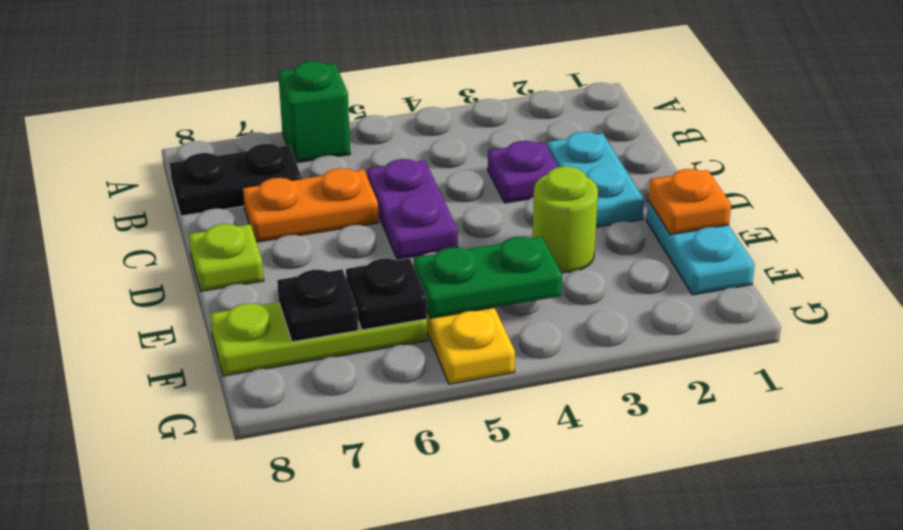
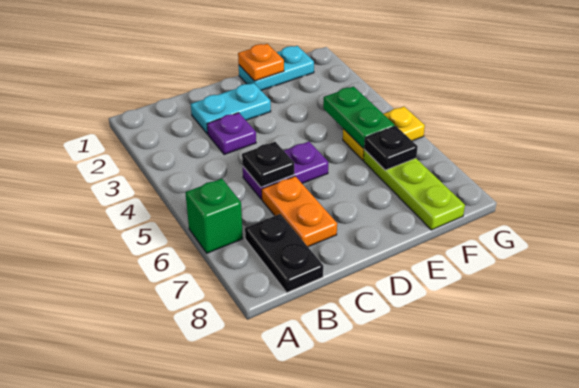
lime plate D8 level 1 -> none
lime round brick E3 level 1 -> none
black plate F7 level 2 -> black plate C5 level 2

